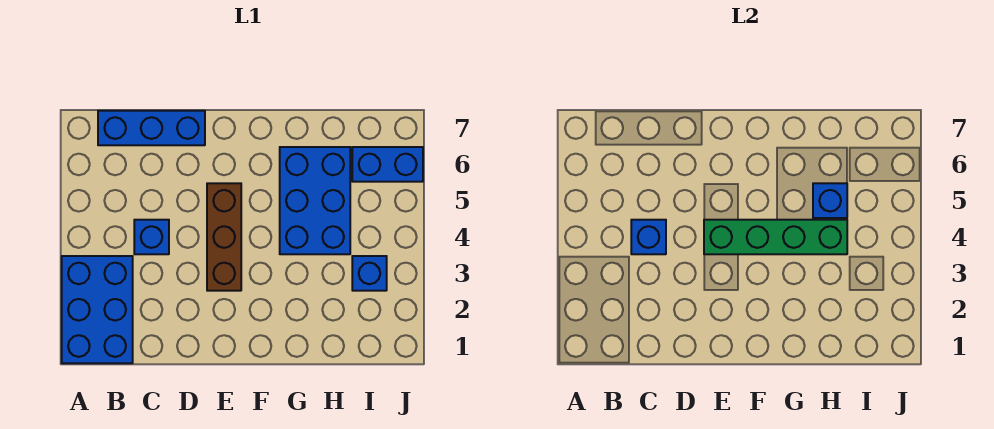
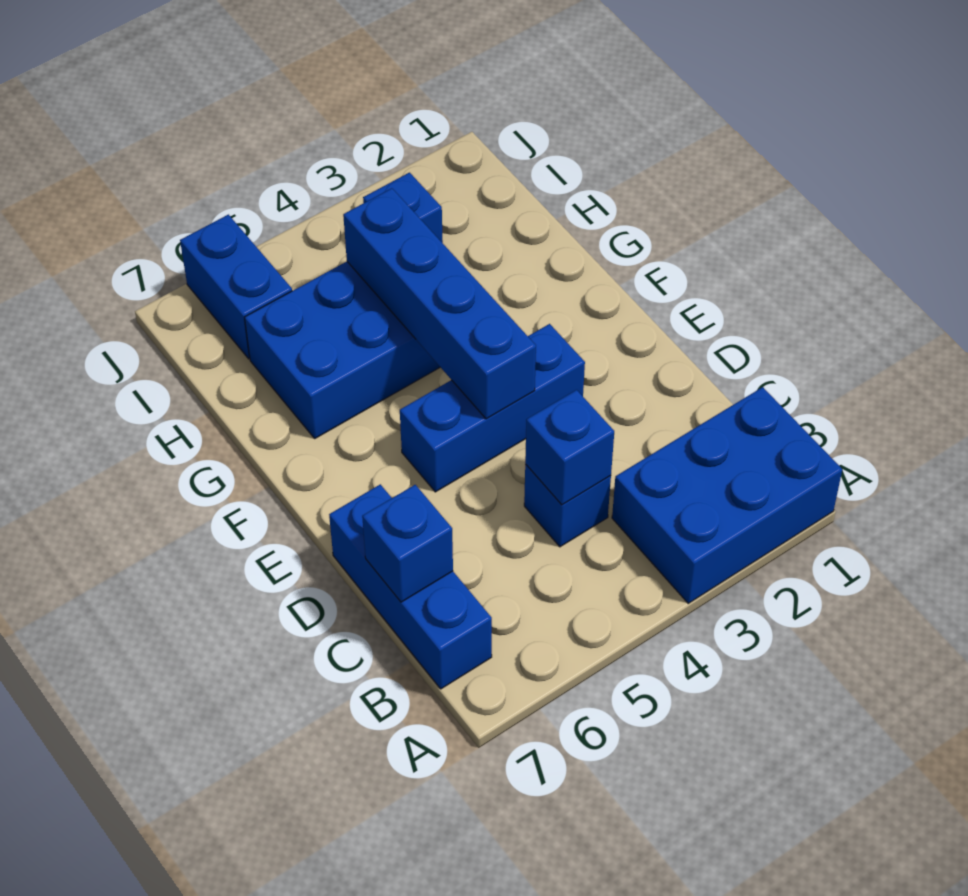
brown brick E3:E5 level 1 -> blue brick E3:E5 level 1
green brick E4:H4 level 2 -> blue brick E4:H4 level 2
blue brick H5 level 2 -> blue brick C7 level 2

